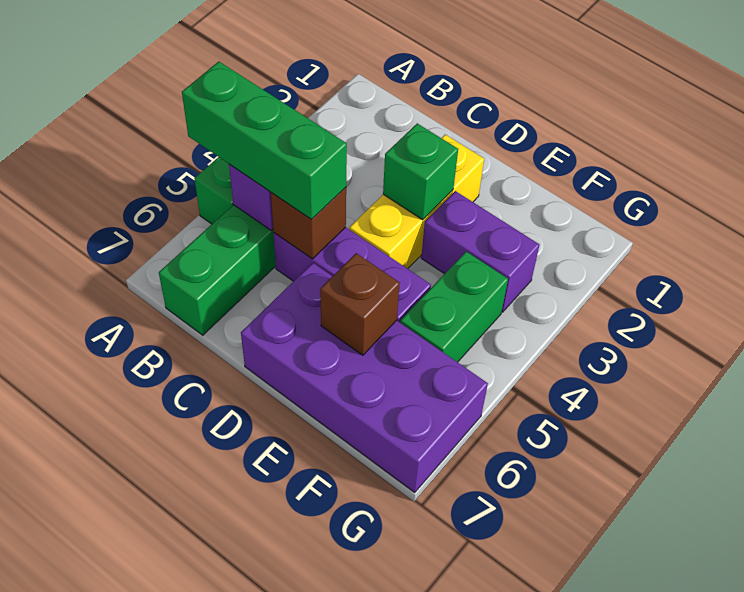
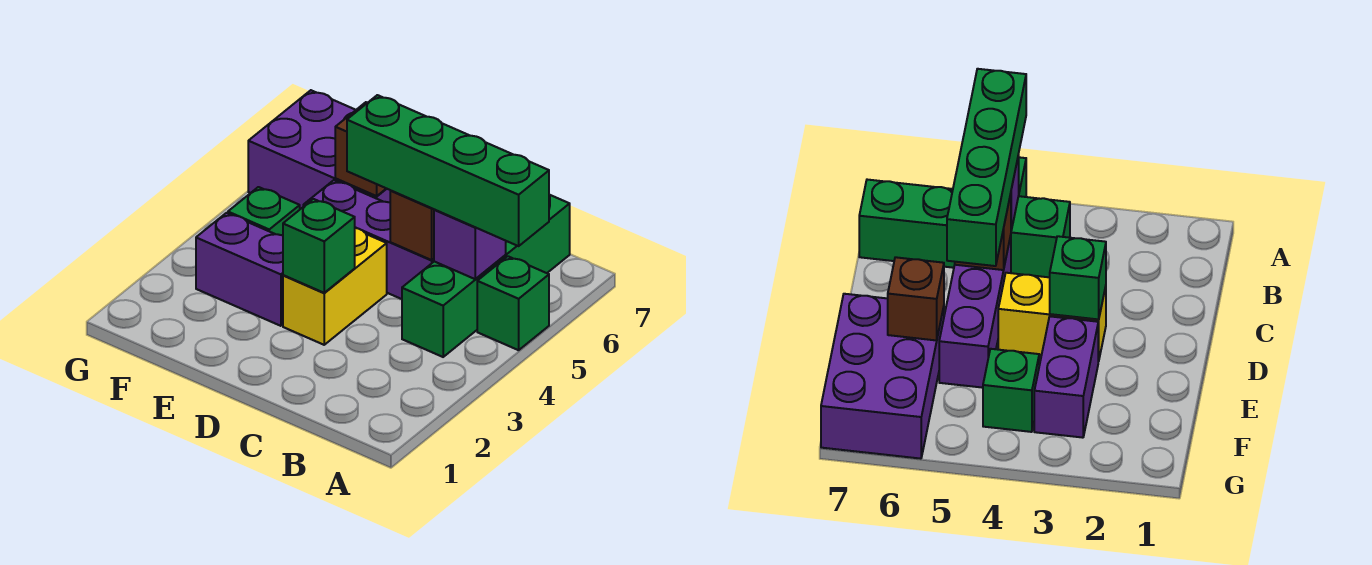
green brick A5:C5 level 3 -> green brick A5:D5 level 3
yellow brick D2:D4 level 1 -> yellow brick D3:D4 level 1
purple brick D6:G7 level 1 -> purple brick E6:G7 level 1
green brick F4:F5 level 1 -> green brick F4 level 1

